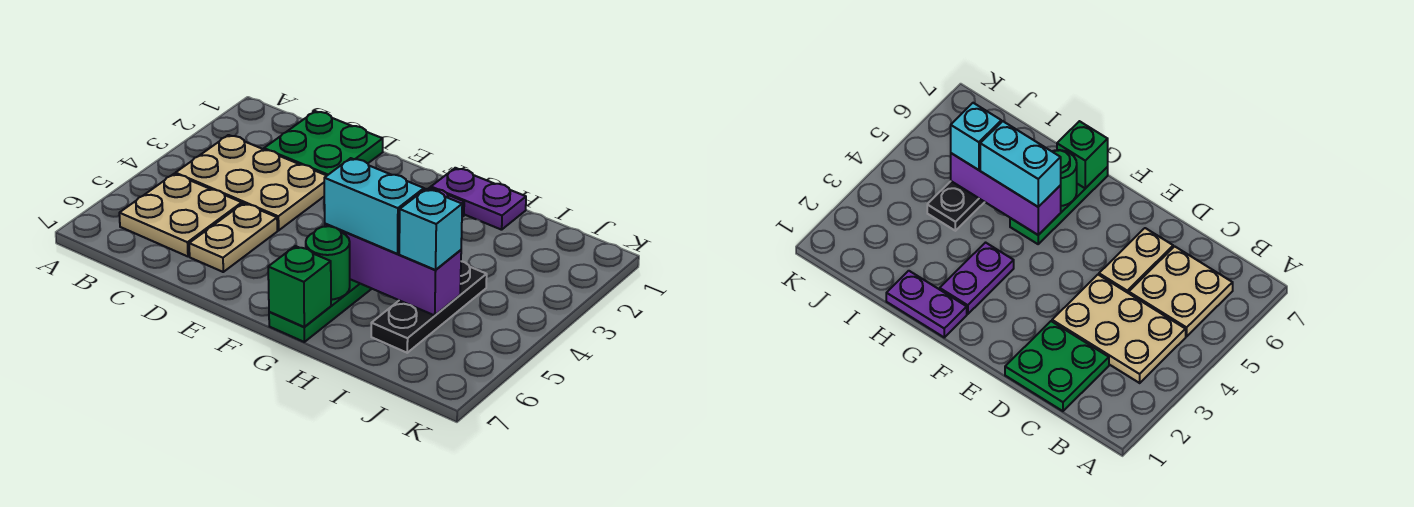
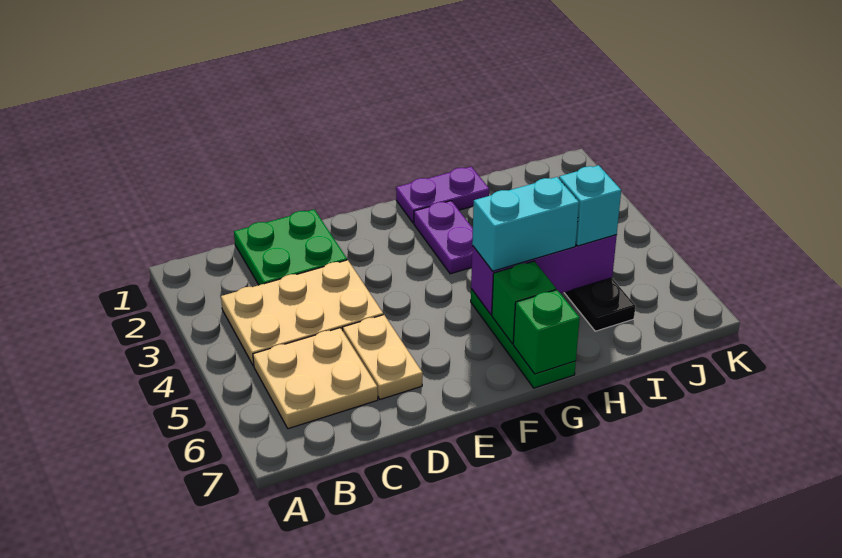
green round brick G6 level 2 -> green brick G6 level 2

